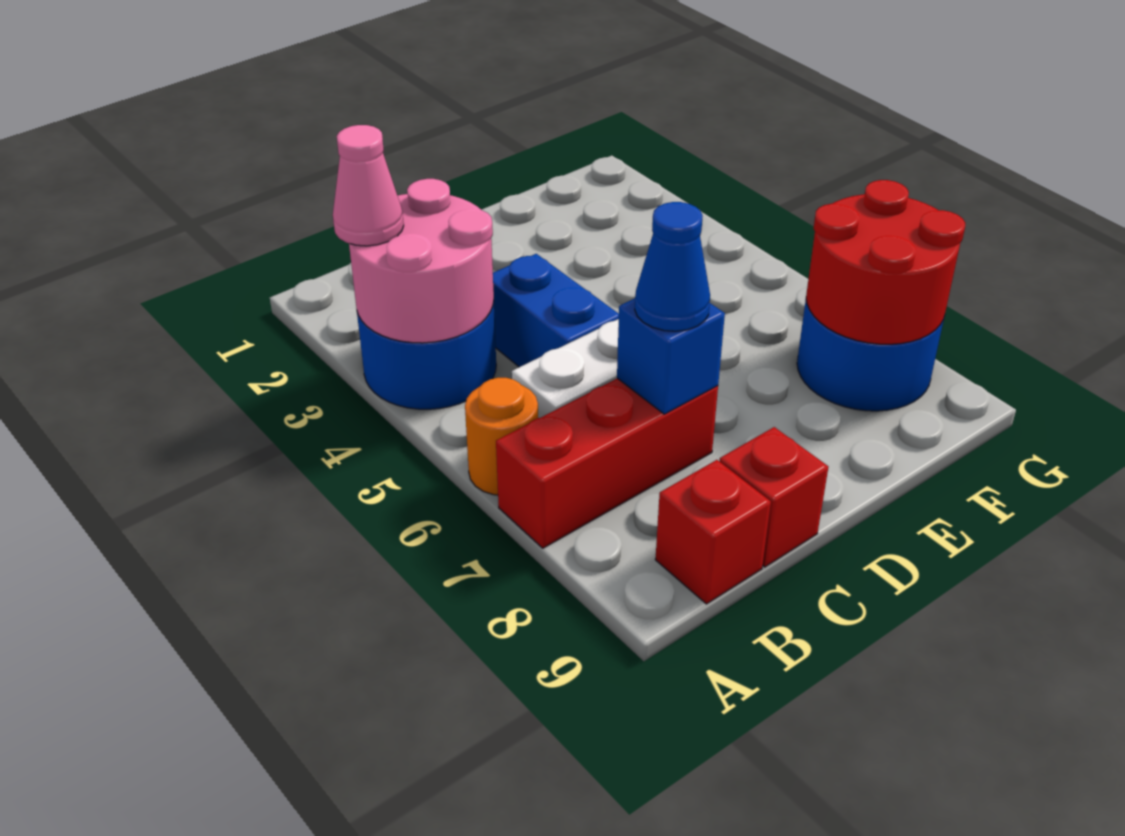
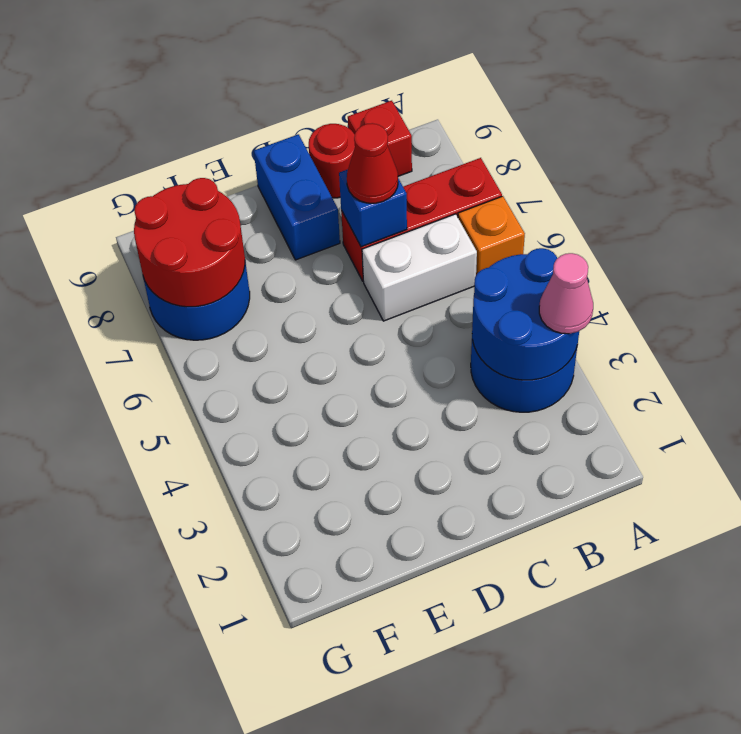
pink round brick A3:B4 level 2 -> blue round brick A3:B4 level 2
orange round brick A6 level 1 -> orange brick A6 level 1
blue brick C4:C5 level 1 -> blue brick D8:D9 level 1
blue cone C7 level 3 -> red cone C7 level 3
red brick C9 level 1 -> red round brick C9 level 1

